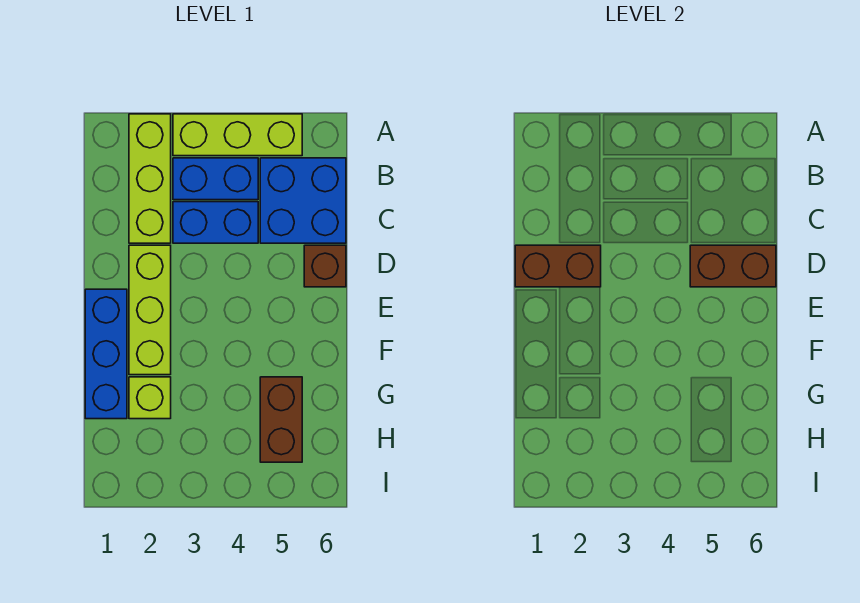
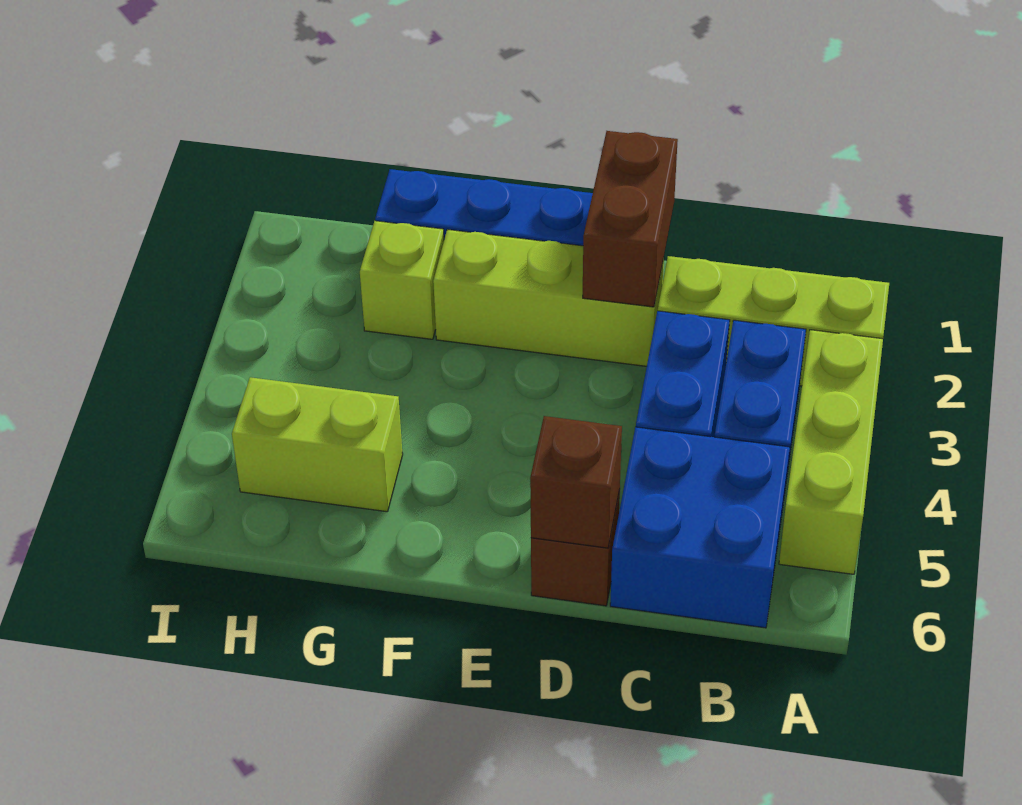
brown brick D5:D6 level 2 -> brown brick D6 level 2
brown brick G5:H5 level 1 -> lime brick G5:H5 level 1

